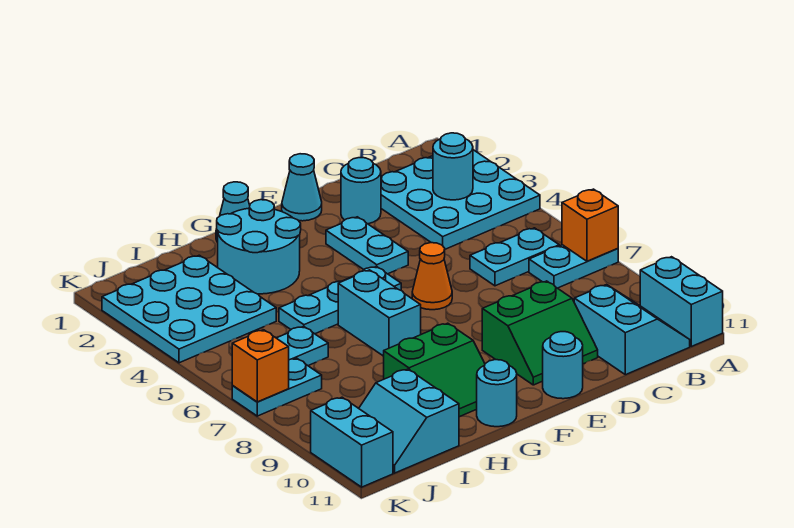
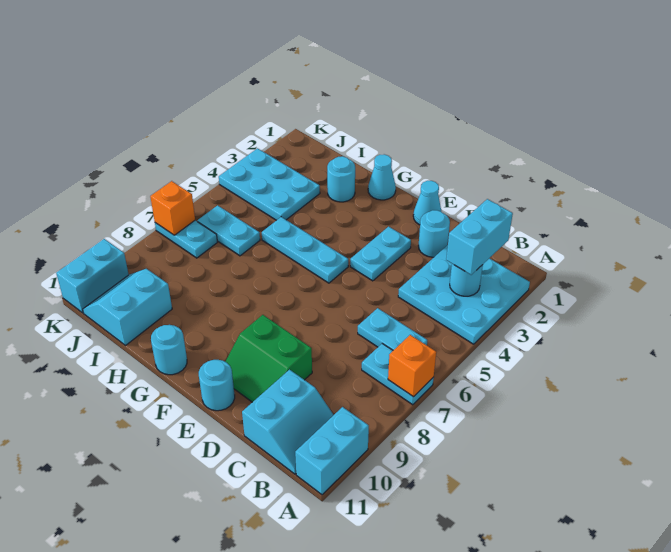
orange cone E6 level 1 -> none
cyan round brick G2:H3 level 1 -> cyan round brick H2 level 1
cyan brick G6:G7 level 1 -> cyan brick B2:B3 level 3
green slope G9:H10 level 1 top 9 -> none
cyan plate I2:K4 level 1 -> cyan plate I3:K4 level 1

